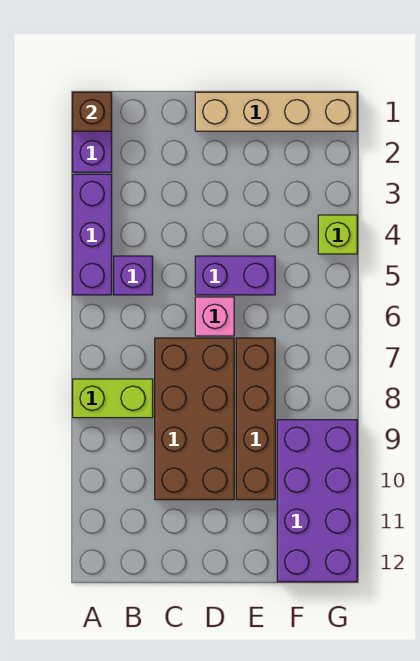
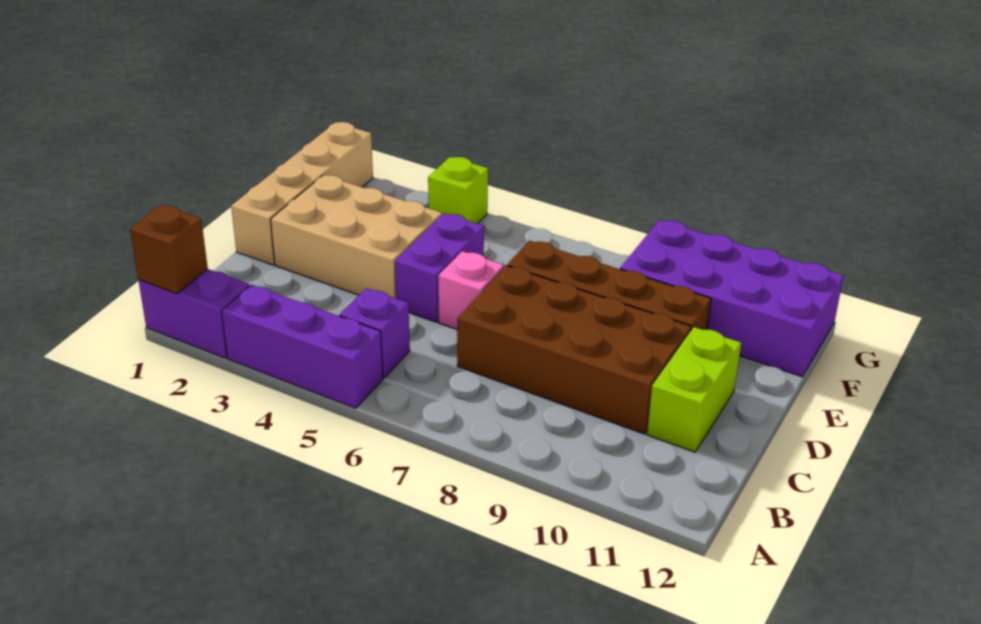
lime brick A8:B8 level 1 -> lime brick C11:D11 level 1
none -> tan brick D2:E4 level 1

